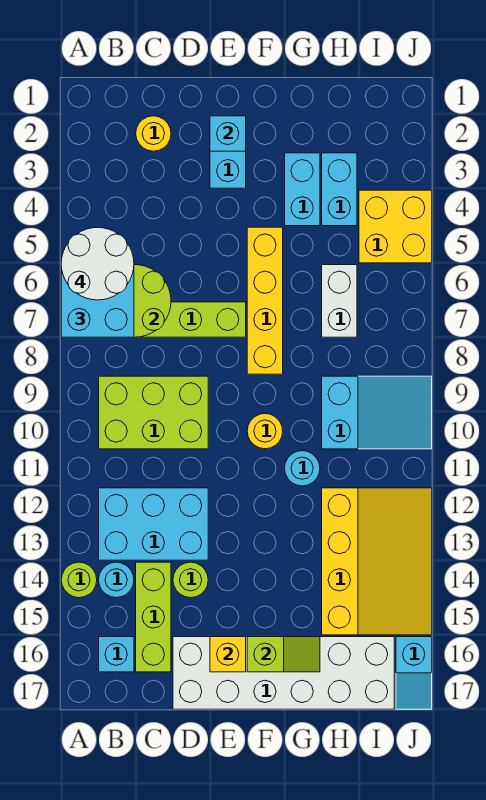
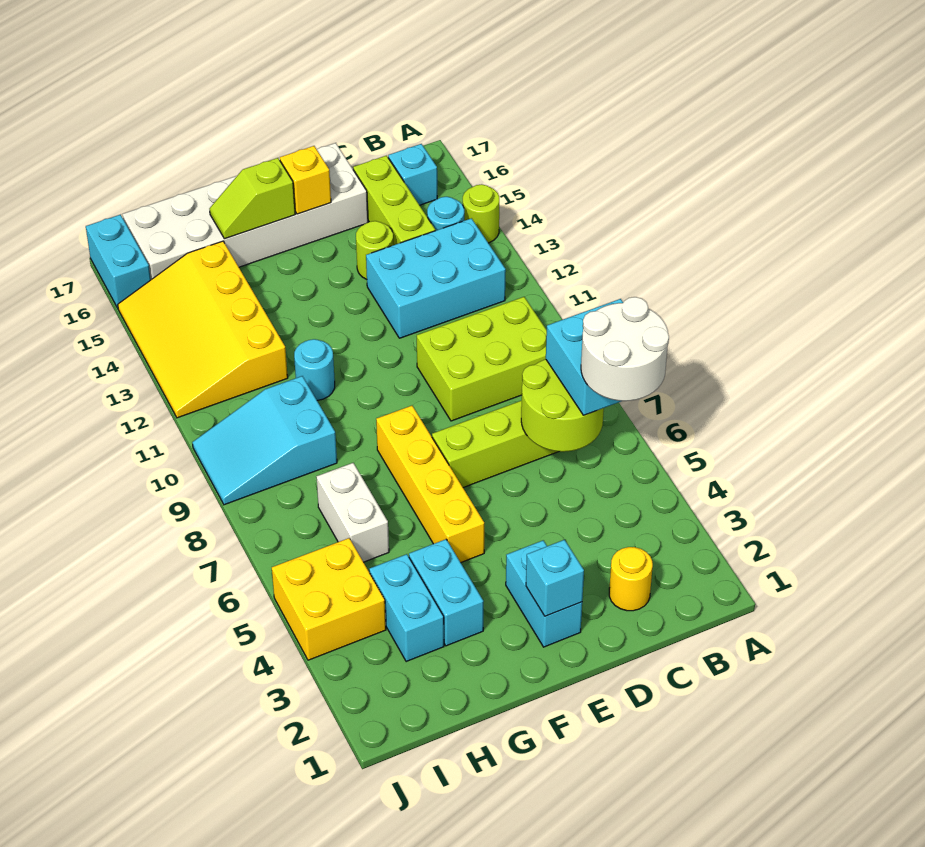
yellow round brick F10 level 1 -> none
cyan slope J16:J17 level 1 top 16 -> cyan brick J16:J17 level 1

